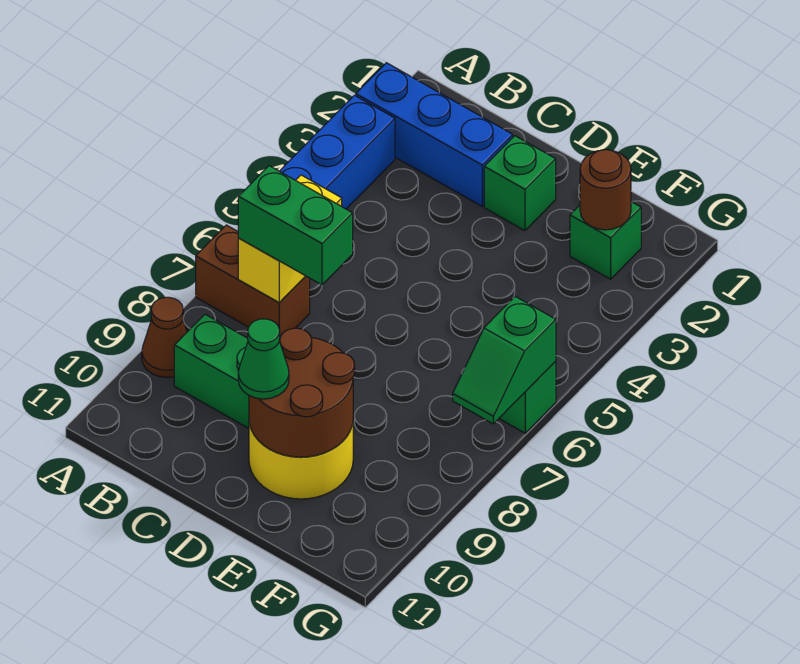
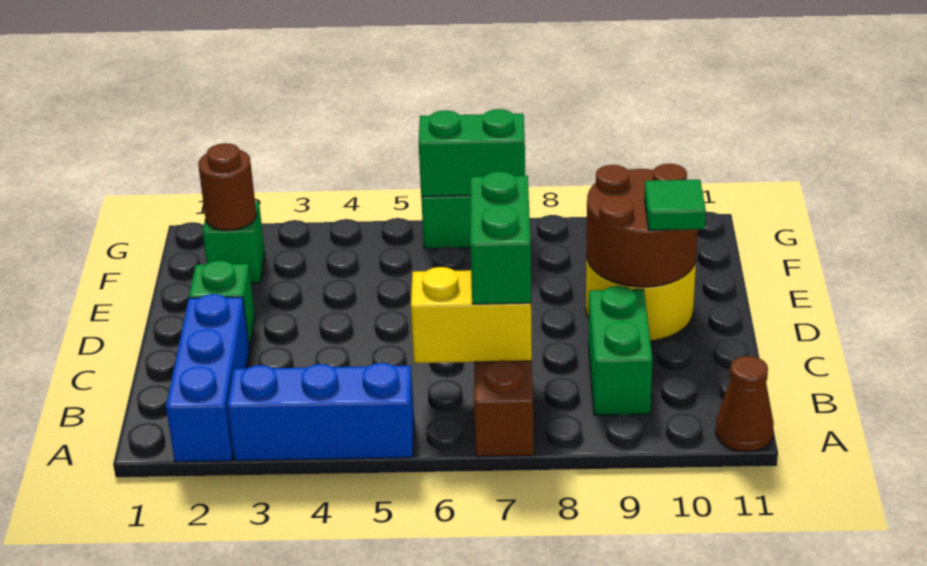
brown cone A9 level 1 -> brown cone A11 level 1
green cone D10 level 3 -> green tile D10 level 3
green slope G6:G7 level 2 top 6 -> green brick G6:G7 level 2

